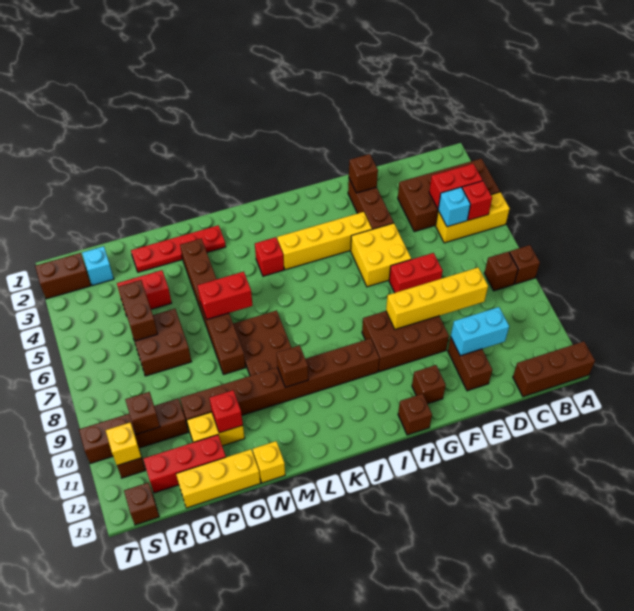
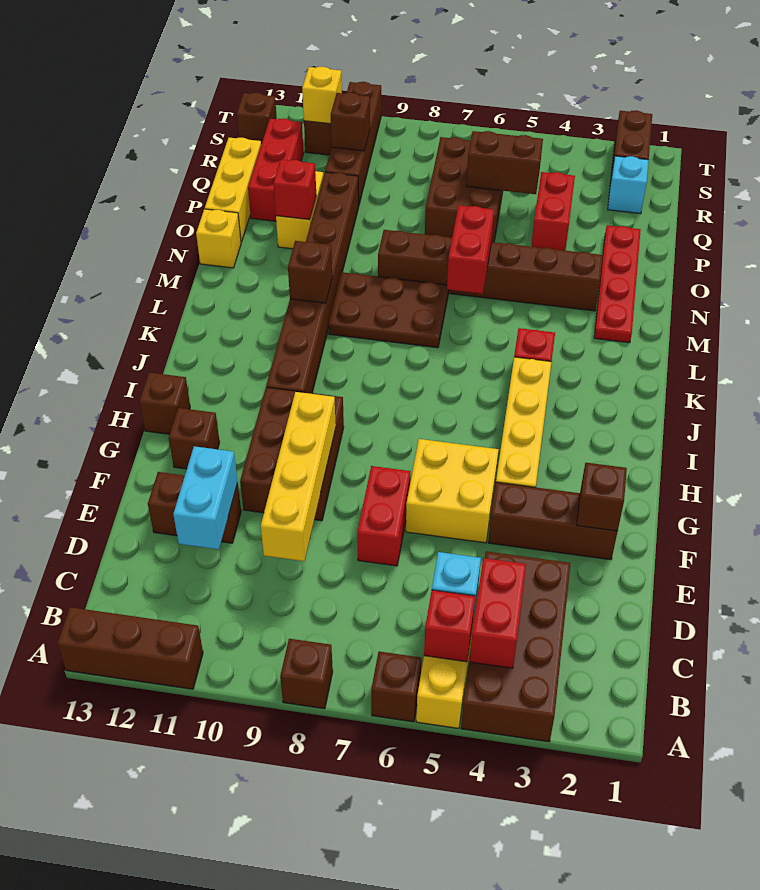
brown brick A13:C13 level 1 -> brown brick A11:A13 level 1
brown brick B8 level 1 -> brown brick A6 level 1
brown brick P6:Q7 level 1 -> brown brick P6:R7 level 1

